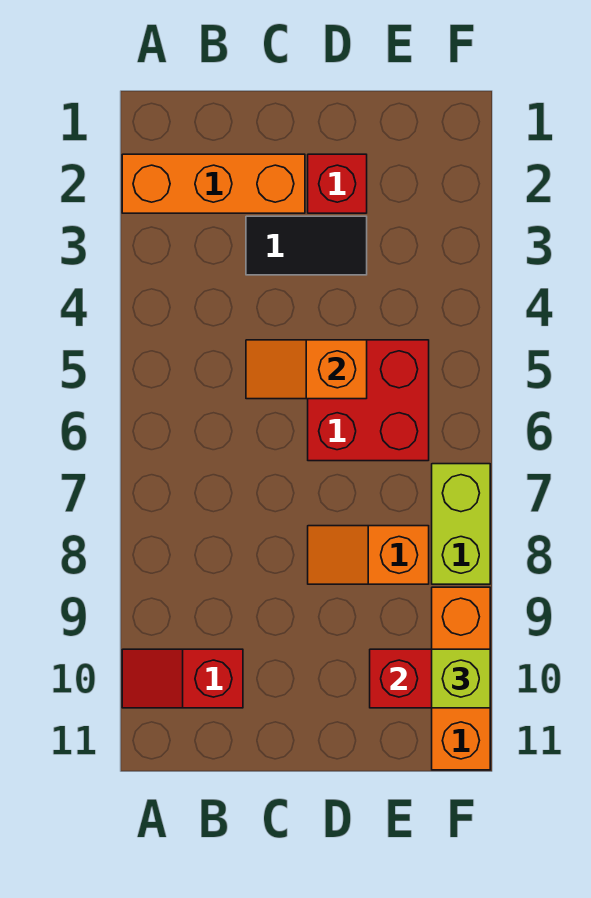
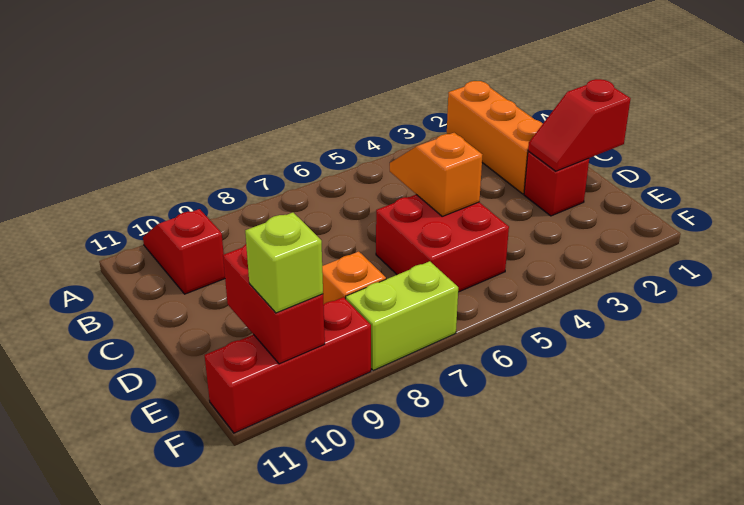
black tile C3:D3 level 1 -> none
none -> red slope D1:D2 level 2 top 1
orange brick F9:F11 level 1 -> red brick F9:F11 level 1

